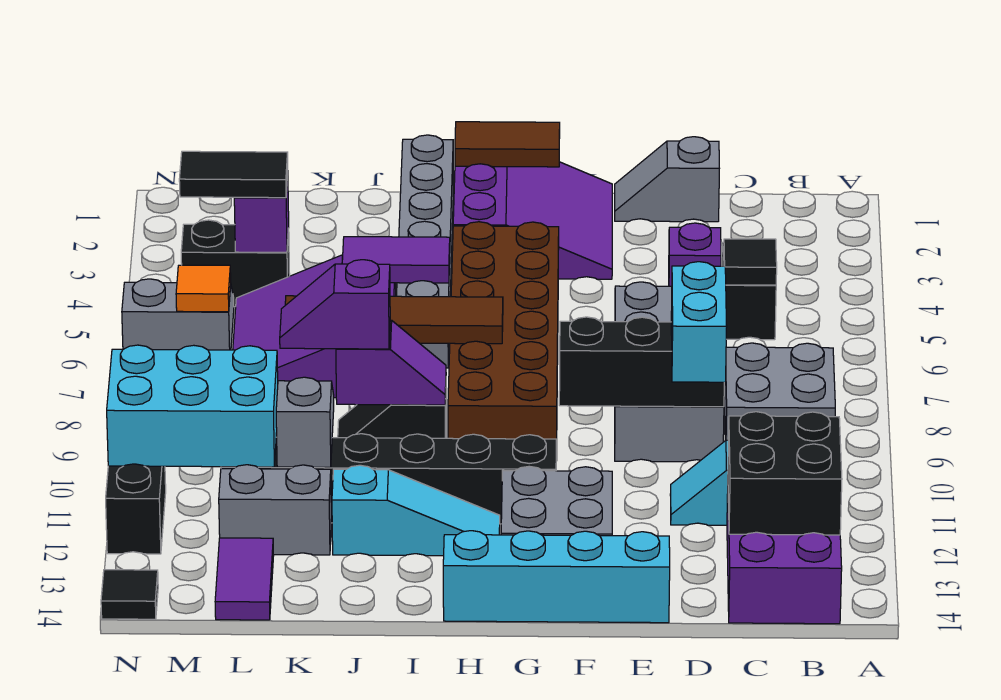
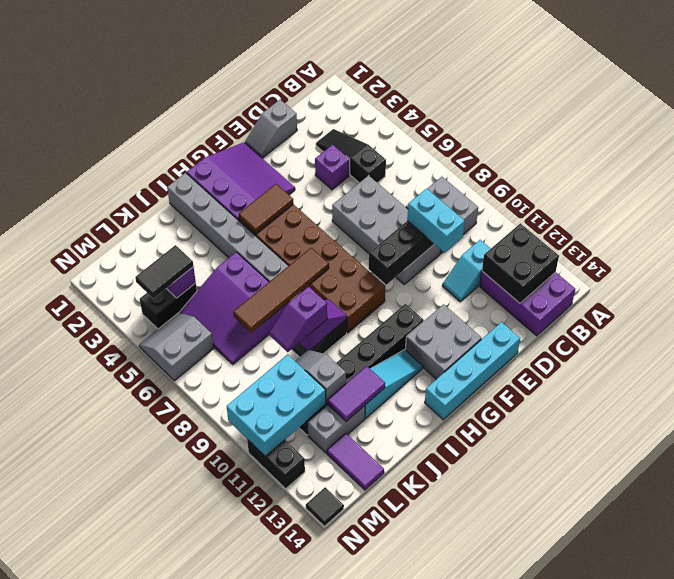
black tile C5 level 2 -> none
brown tile G1:H1 level 2 -> brown tile G4:H4 level 2
purple tile I5:J5 level 2 -> purple tile J12:K12 level 2
orange tile M6 level 2 -> none

